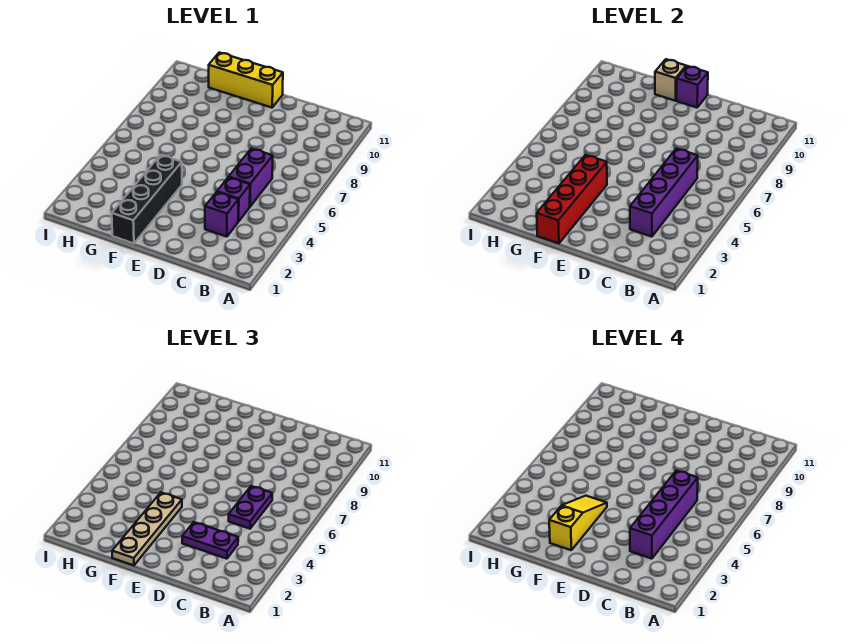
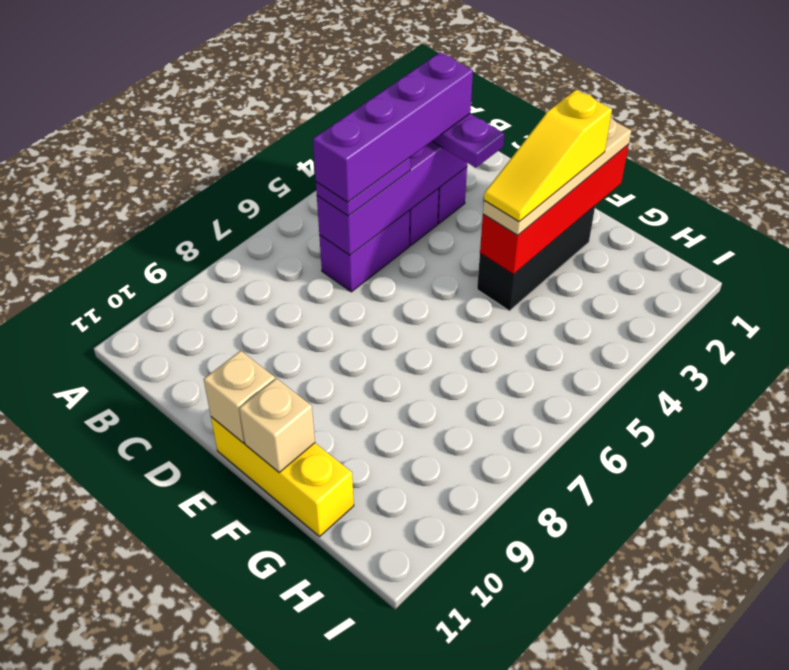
purple brick E11 level 2 -> tan brick E11 level 2
black brick F1:F4 level 1 -> black brick F2:F4 level 1

